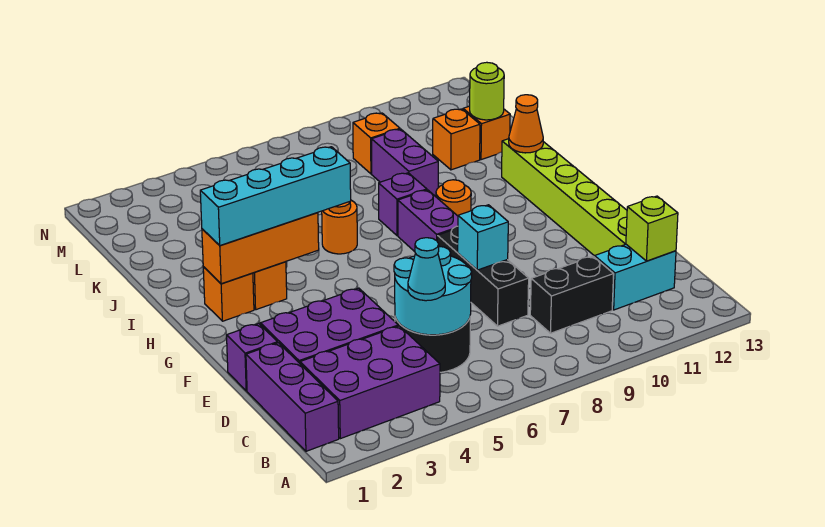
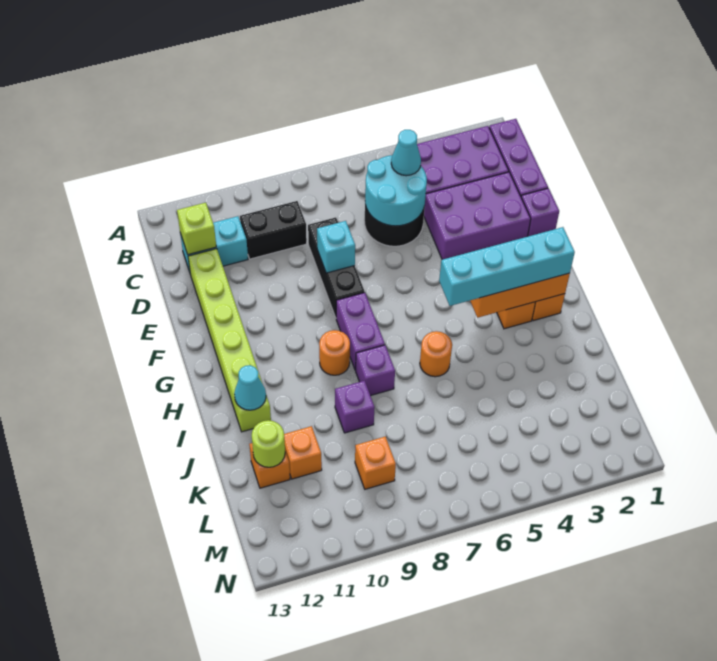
orange cone I12 level 2 -> cyan cone I12 level 2
purple brick J9:K9 level 1 -> purple brick J9 level 1

